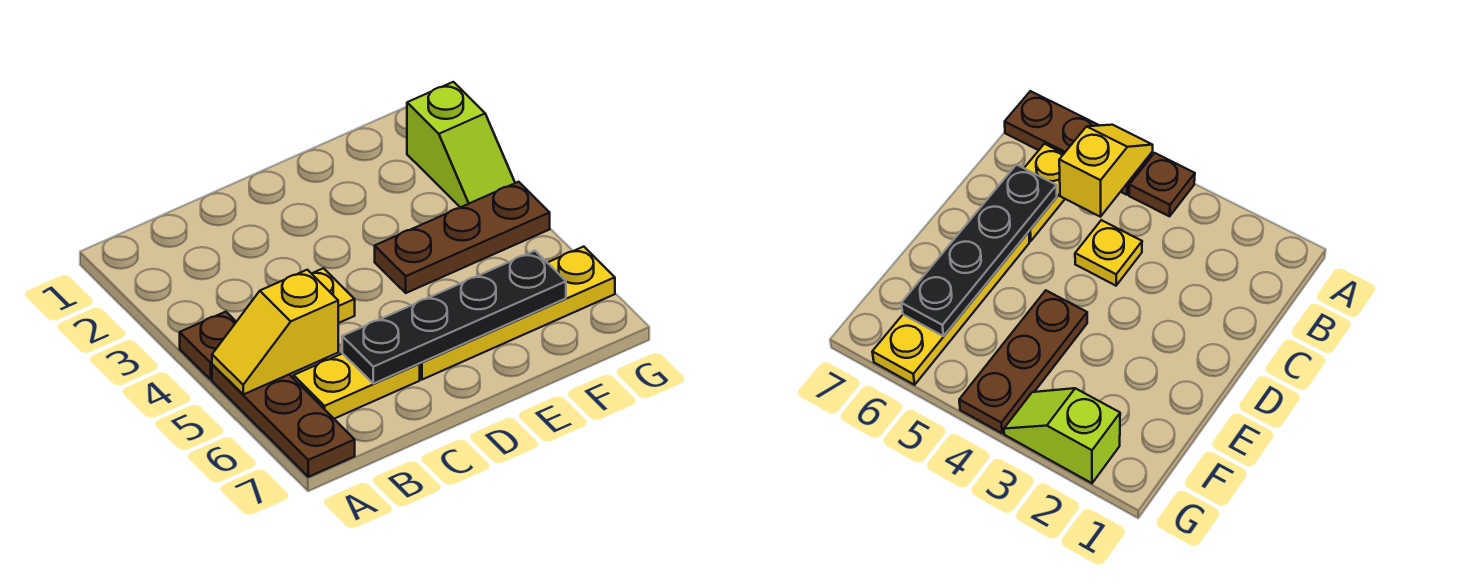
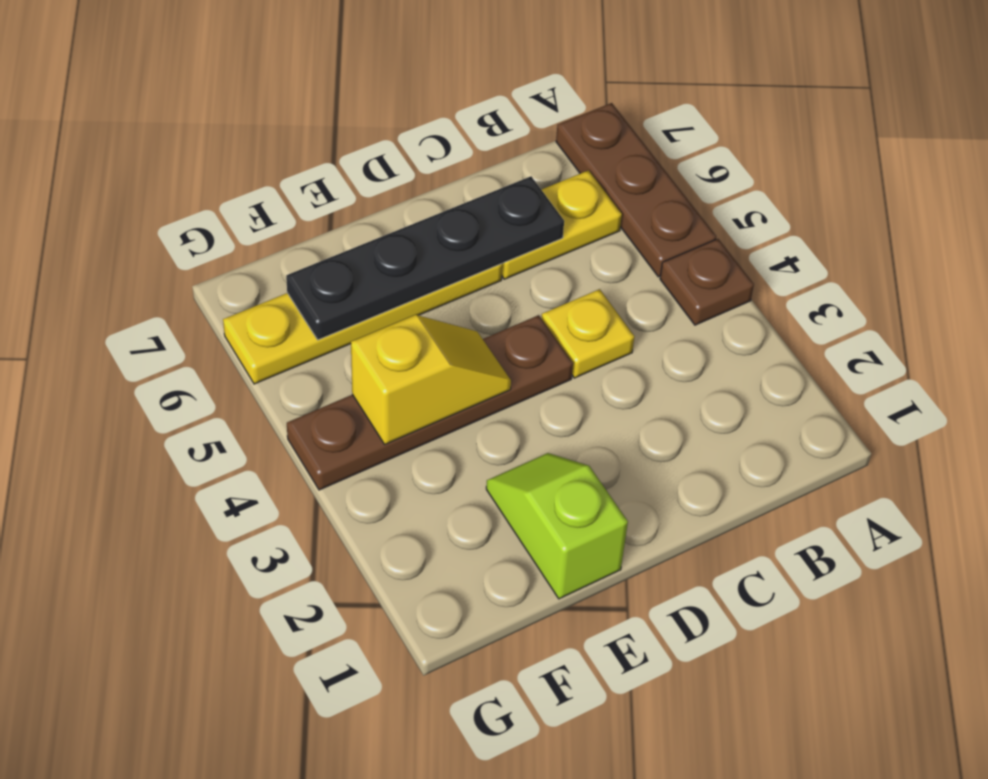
yellow slope A5:B5 level 2 top B -> yellow slope E4:F4 level 2 top F
brown plate E4:G4 level 1 -> brown plate D4:G4 level 1
lime slope G2:G3 level 1 top 2 -> lime slope E1:E2 level 1 top 1

